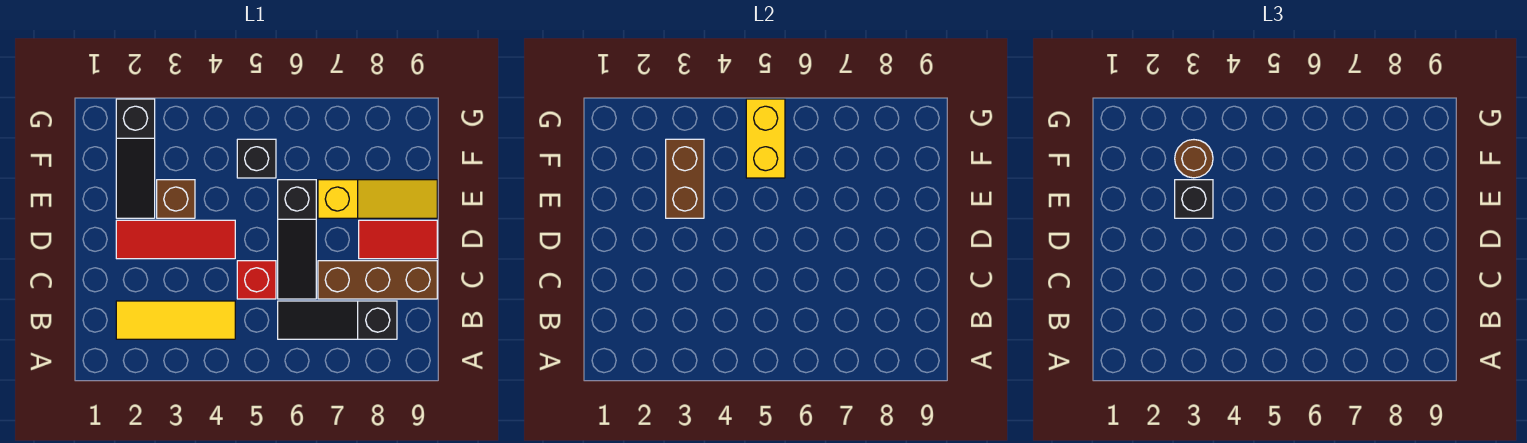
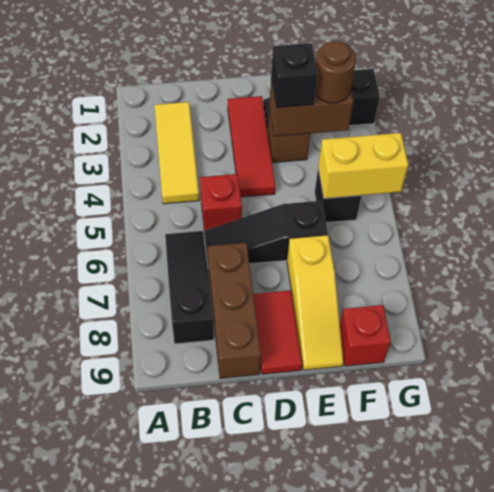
none -> red brick F9 level 1

